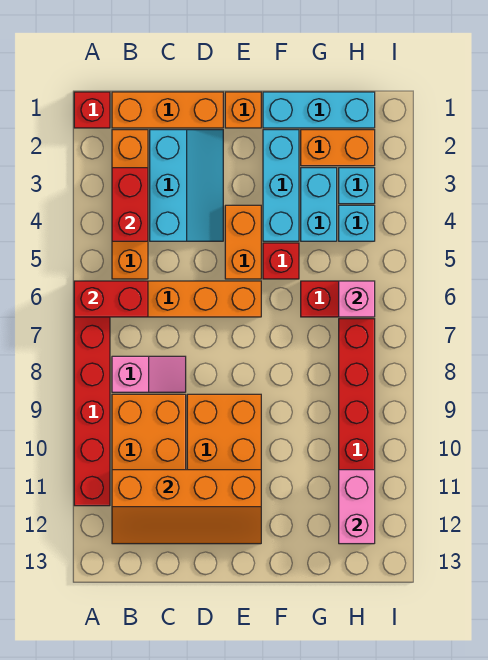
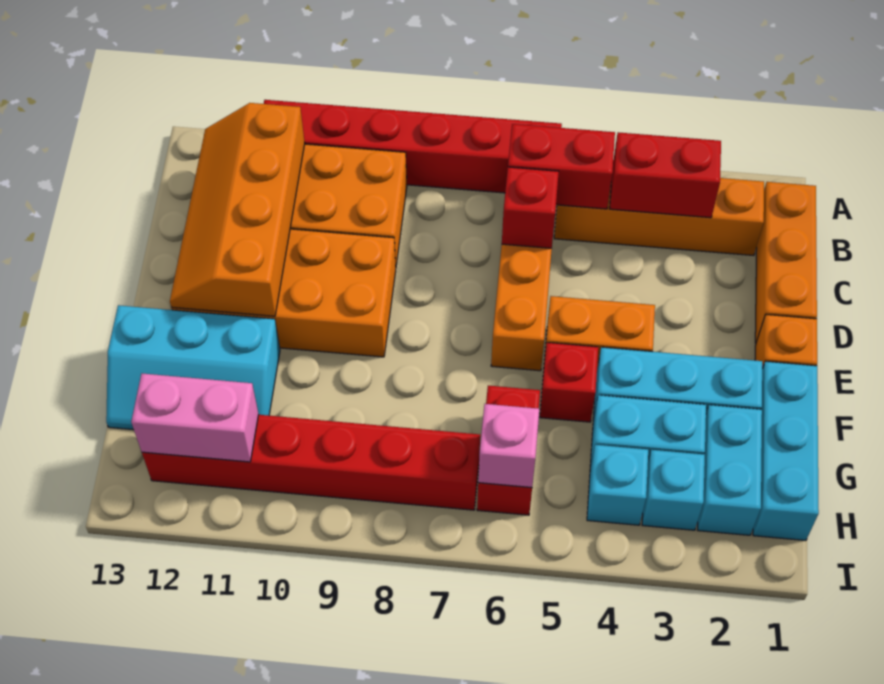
red brick A1 level 1 -> red brick C6 level 2
red brick A6:B6 level 2 -> red brick B5:B6 level 2
pink slope B8:C8 level 1 top B -> none
cyan slope C2:D4 level 1 top C -> cyan slope F11:G13 level 1 top F
orange brick G2:H2 level 1 -> cyan brick G2:H2 level 1

